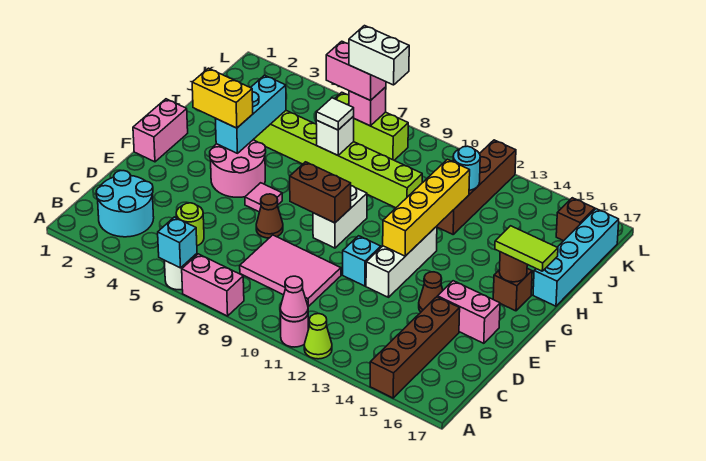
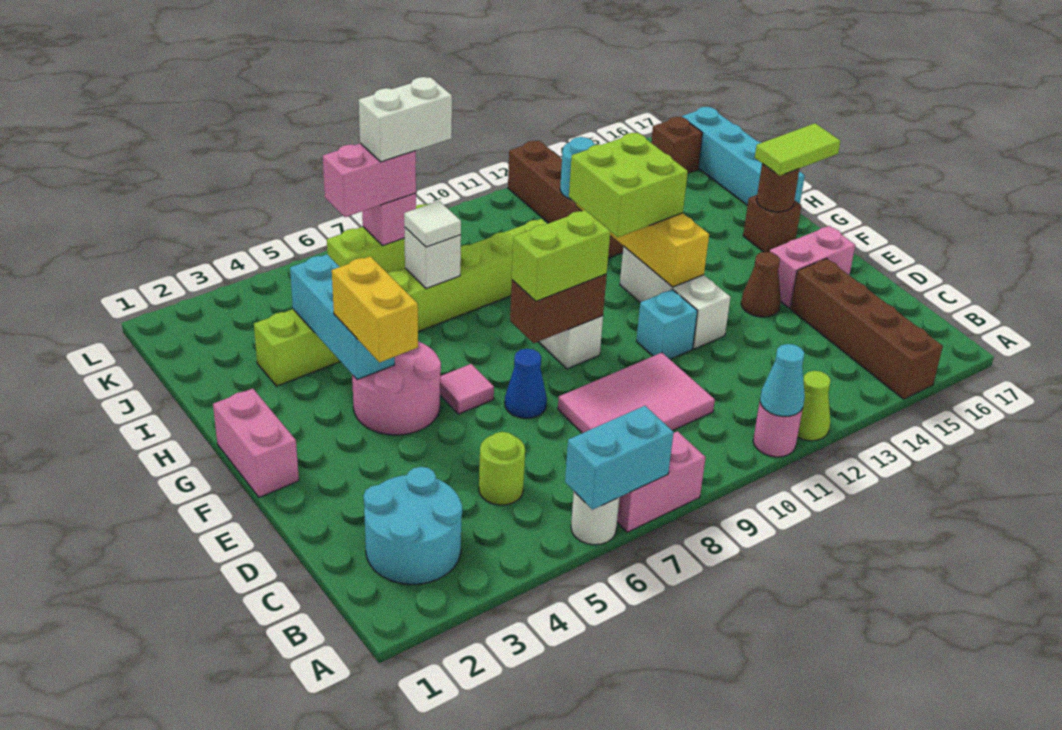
cyan brick A6 level 2 -> cyan brick A6:A7 level 2
pink cone A11 level 2 -> cyan cone A11 level 2
brown cone E7 level 1 -> blue cone E7 level 1
none -> lime brick F8:F9 level 3
yellow brick G3:G4 level 3 -> yellow brick F4:G4 level 3
none -> lime brick G11:H12 level 3

